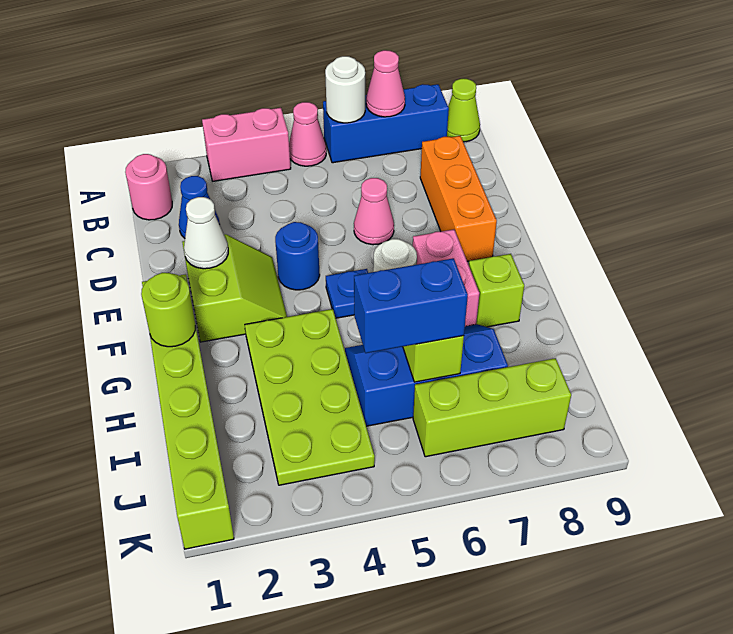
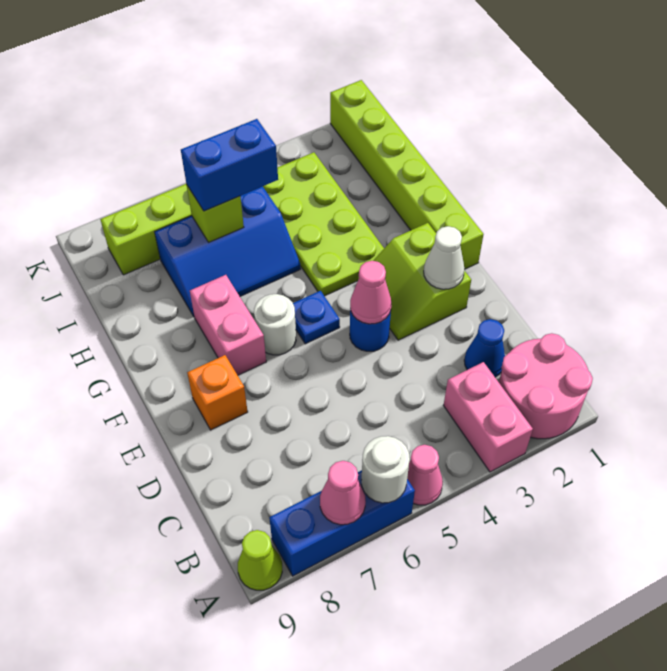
pink brick A3:A4 level 1 -> pink brick A3:B3 level 1
pink round brick B1 level 1 -> pink round brick A1:B2 level 1
orange brick C8:E8 level 1 -> orange brick E8 level 1
pink cone D6 level 1 -> pink cone E4 level 2
lime round brick G1 level 2 -> none
lime brick G8 level 1 -> none

